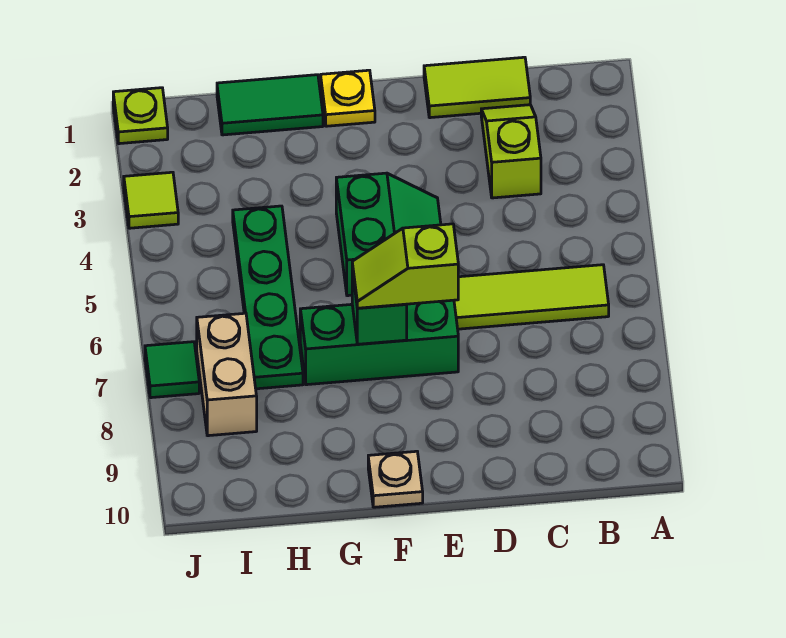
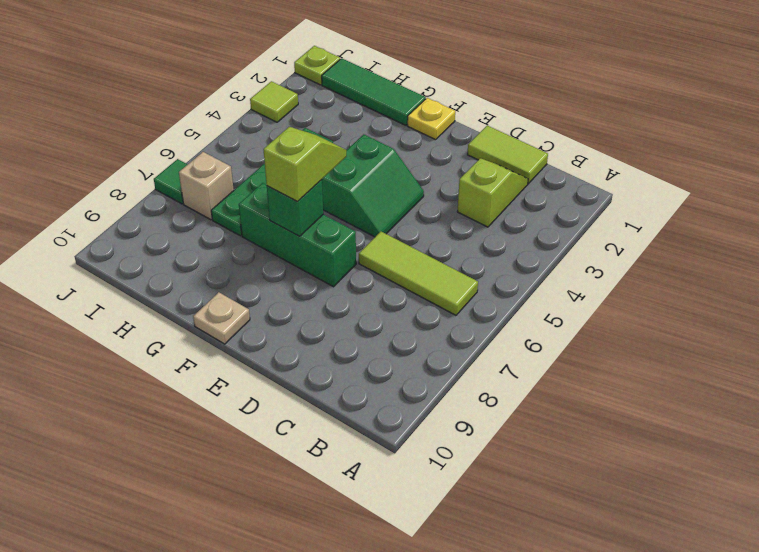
lime slope E7:F7 level 3 top E -> lime slope F6:F7 level 3 top 7
green tile G1:H1 level 1 -> green tile G1:I1 level 1
tan brick I7:I8 level 1 -> tan brick I7 level 1

